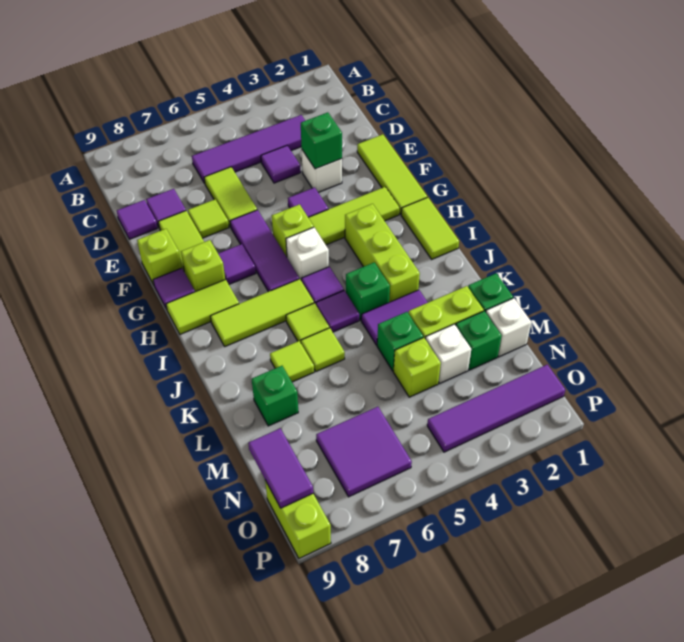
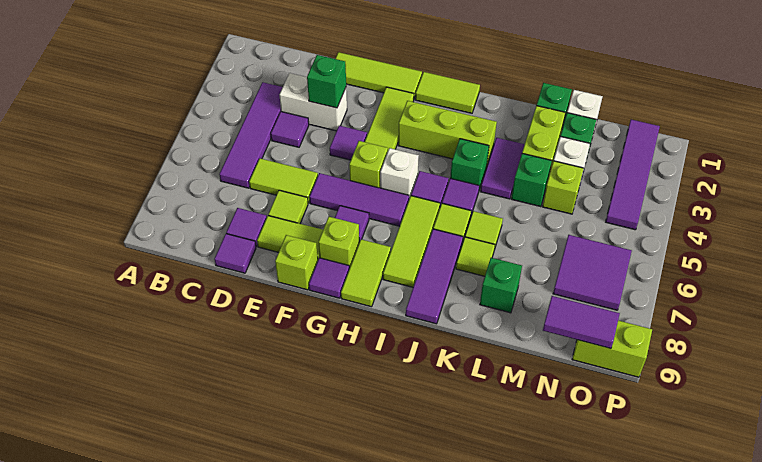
white brick E3 level 1 -> white brick D3:E3 level 1
none -> purple tile J7:J9 level 1

